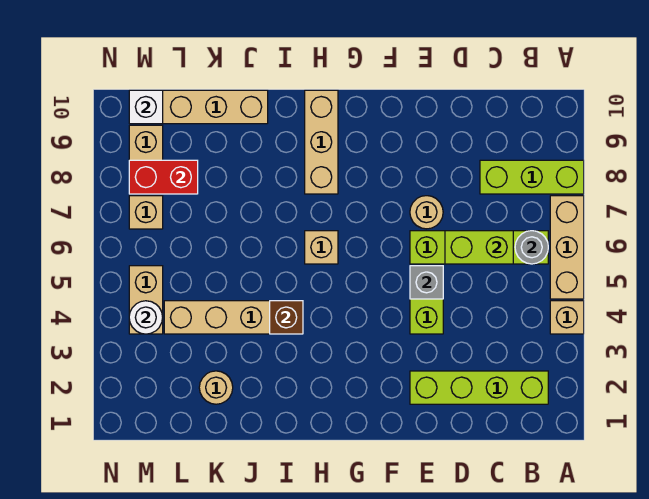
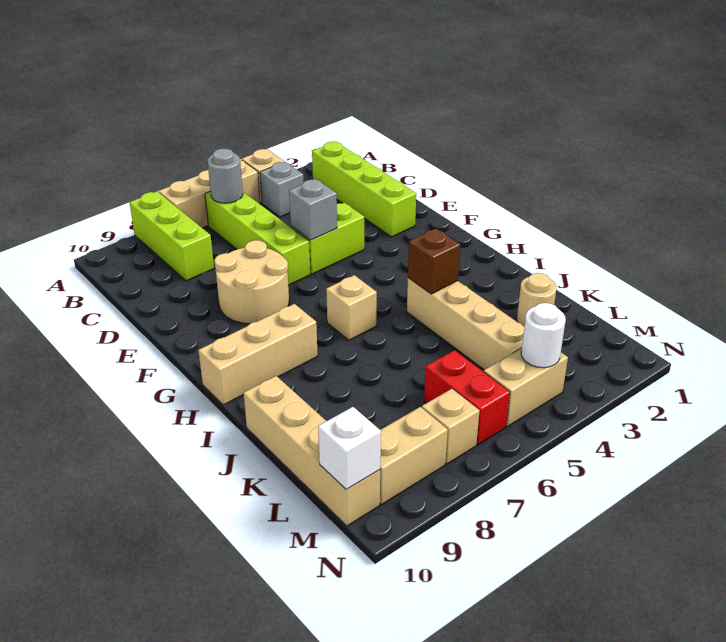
none -> grey brick B4 level 1
lime brick C6:D6 level 2 -> none
tan round brick E7 level 1 -> tan round brick E7:F8 level 1
red brick L8:M8 level 2 -> red brick L6:M6 level 1

